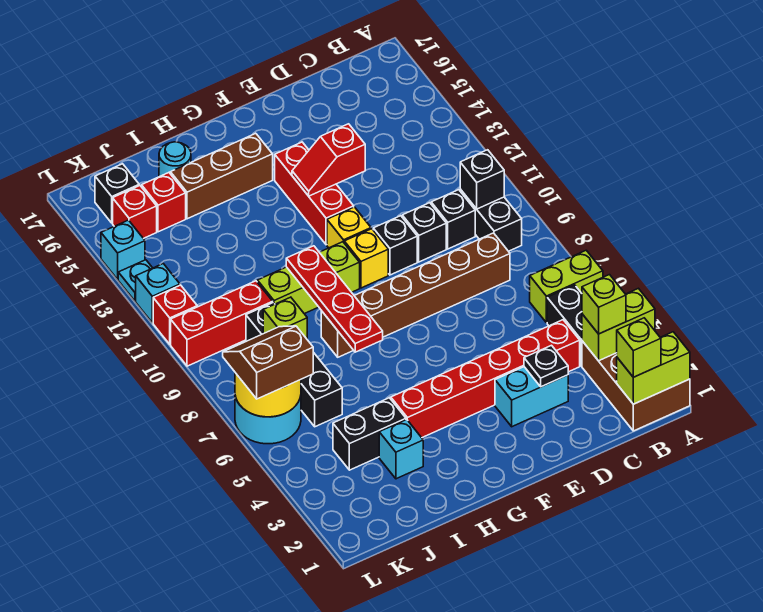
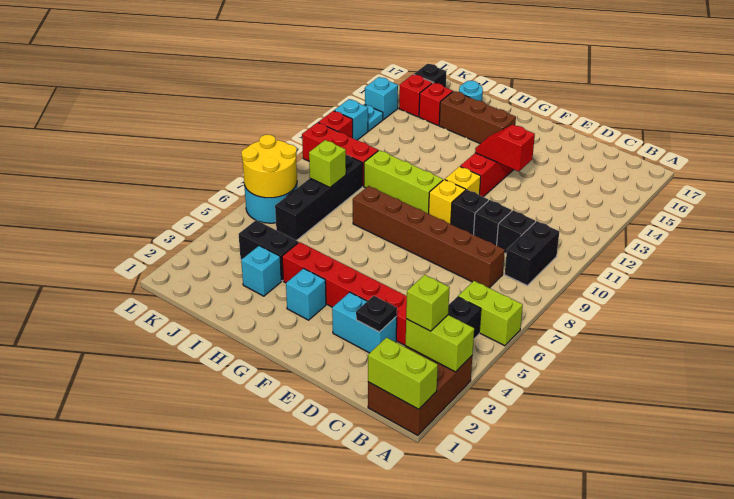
lime brick B1 level 3 -> none
black brick B10 level 2 -> none
none -> cyan brick G3 level 1
red plate H7:H10 level 2 -> none
brown slope K6:L7 level 3 top 6 -> none

